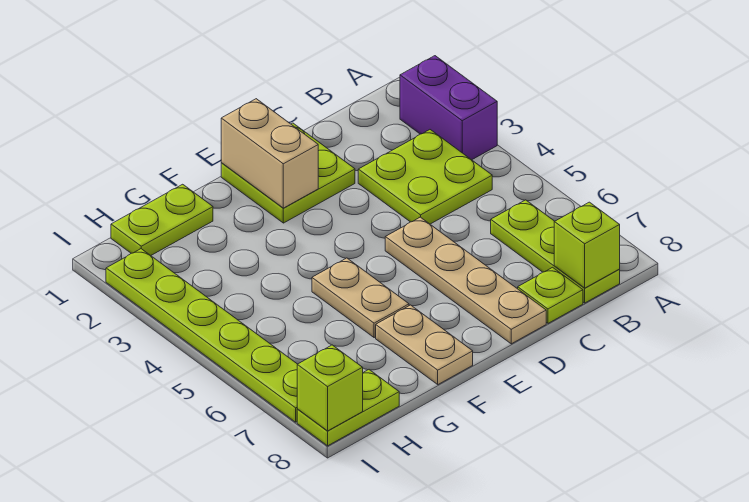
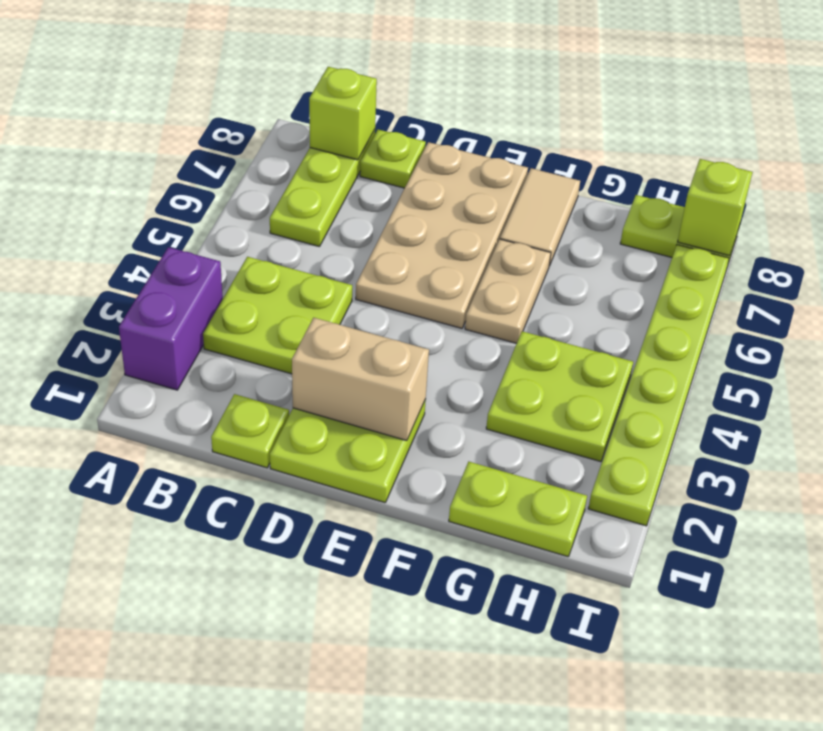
none -> lime plate C1 level 1
tan plate D5:D8 level 1 -> tan plate D5:E8 level 1
tan brick E1:E2 level 2 -> tan brick D2:E2 level 2
tan plate F7:F8 level 1 -> tan tile F7:F8 level 1
none -> lime plate G3:H4 level 1

